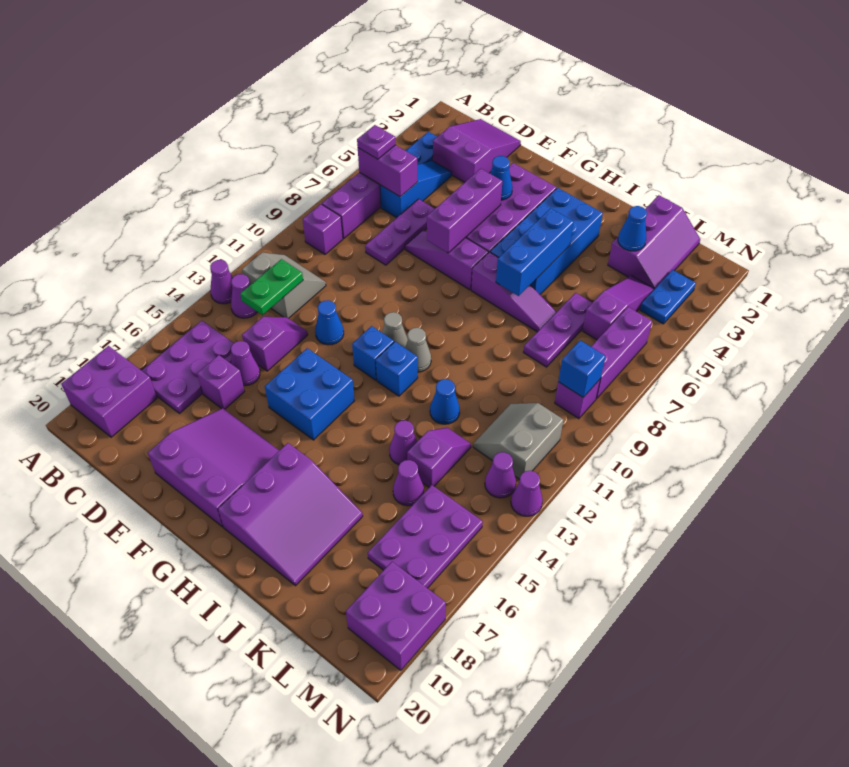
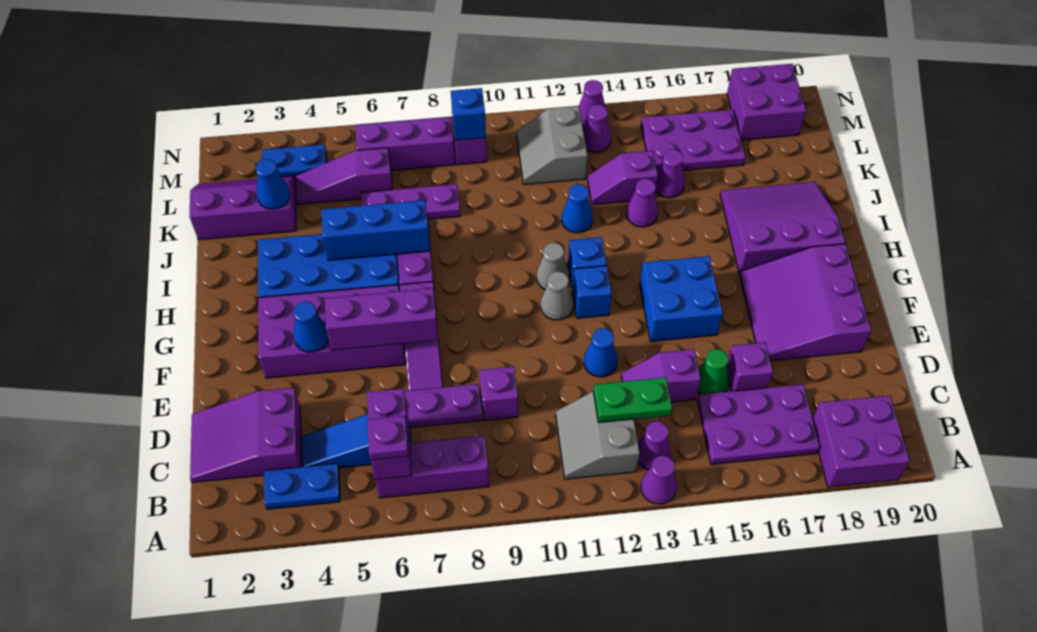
purple brick B9 level 1 -> purple brick D9 level 1
purple cone D15 level 1 -> green cone D15 level 1
grey slope L11:M12 level 1 top M -> grey slope L11:M12 level 1 top 12

